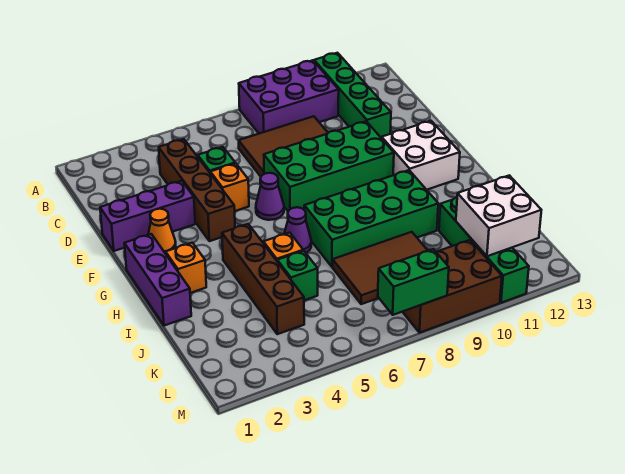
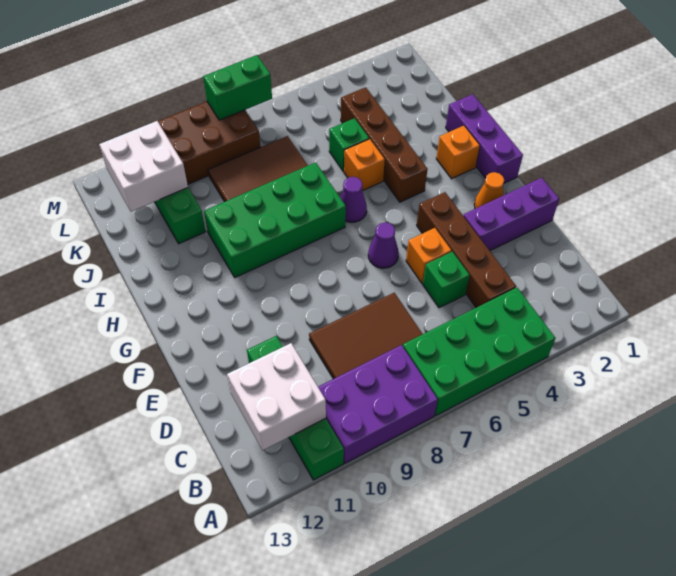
green brick E7:F10 level 1 -> green brick A4:B7 level 1
white brick F11:G12 level 1 -> white brick B11:C12 level 2

